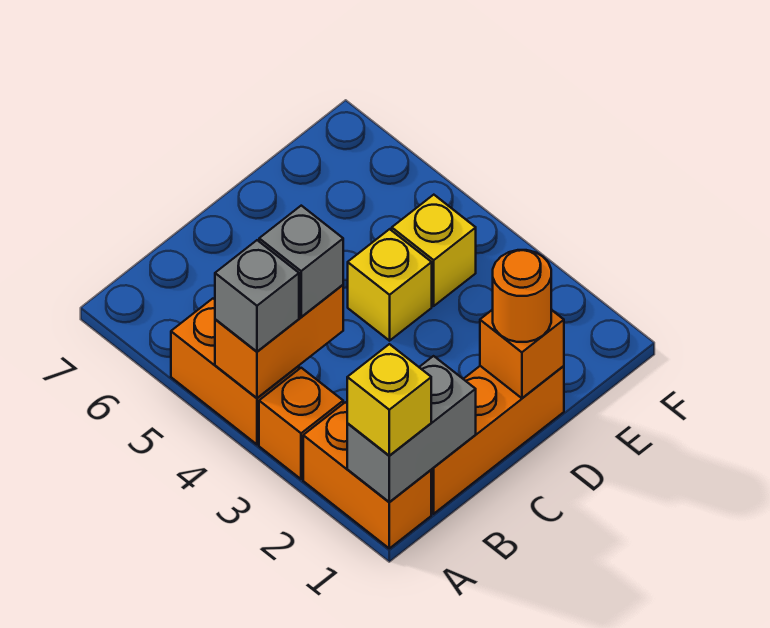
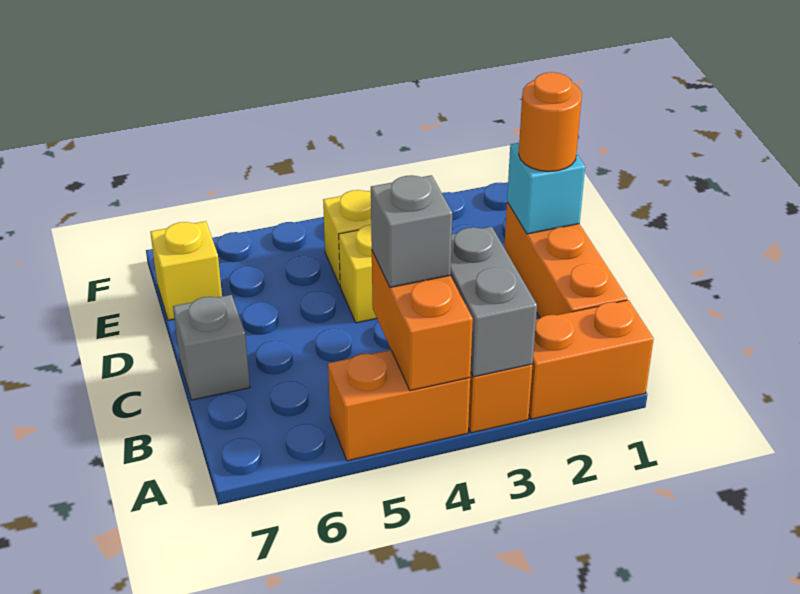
grey brick A1:B1 level 2 -> grey brick A3:B3 level 2
yellow brick A1 level 3 -> yellow brick E7 level 1
grey brick A4 level 3 -> grey brick C7 level 1
orange brick D1 level 2 -> cyan brick D1 level 2

